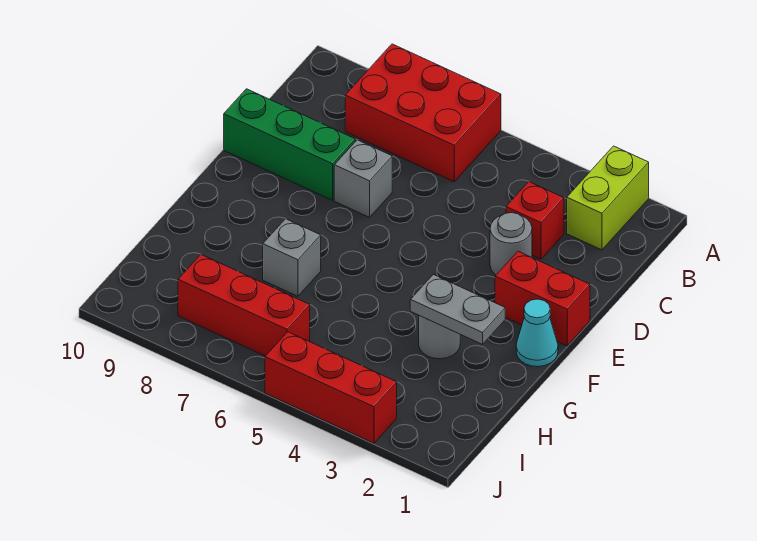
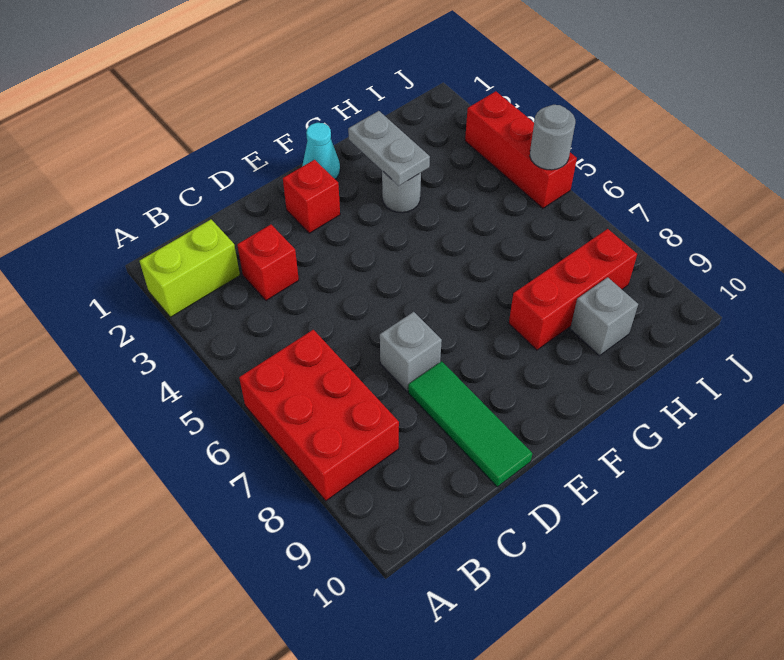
grey round brick D3 level 1 -> grey round brick J5 level 2
green brick D8:D10 level 1 -> green tile D8:D10 level 1
red brick E1:E2 level 1 -> red brick E2 level 1
grey brick G7 level 1 -> grey brick H9 level 1
red brick I6:I8 level 1 -> red brick G8:I8 level 1

